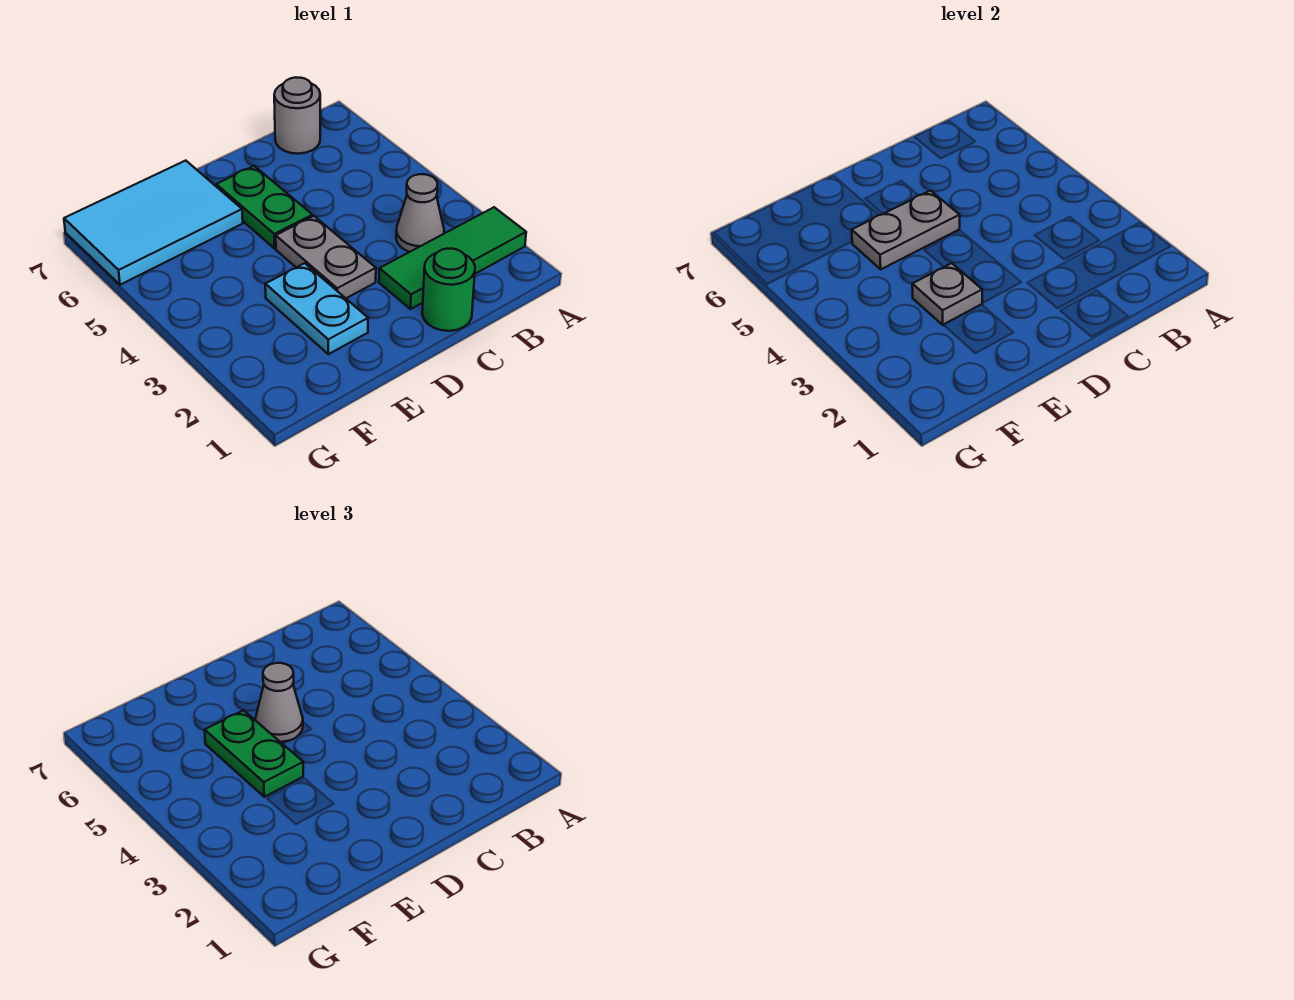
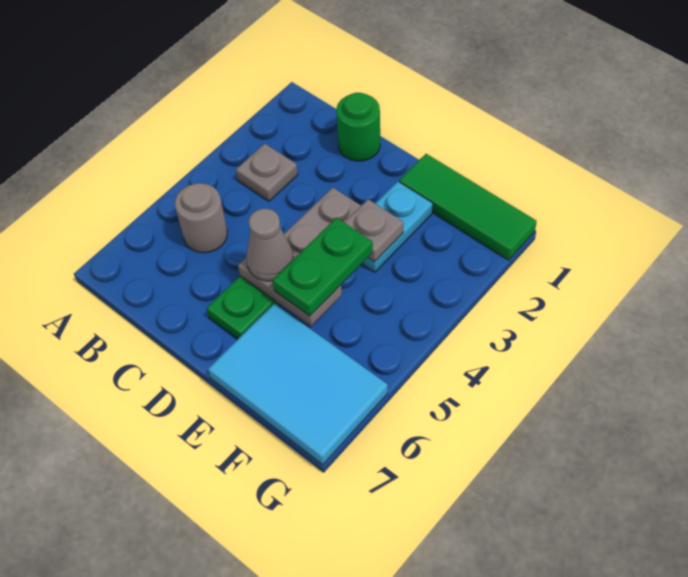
green tile A2:C2 level 1 -> green tile E1:G1 level 1
grey cone B3 level 1 -> grey plate B3 level 1
grey round brick B7 level 1 -> grey round brick B5 level 1

